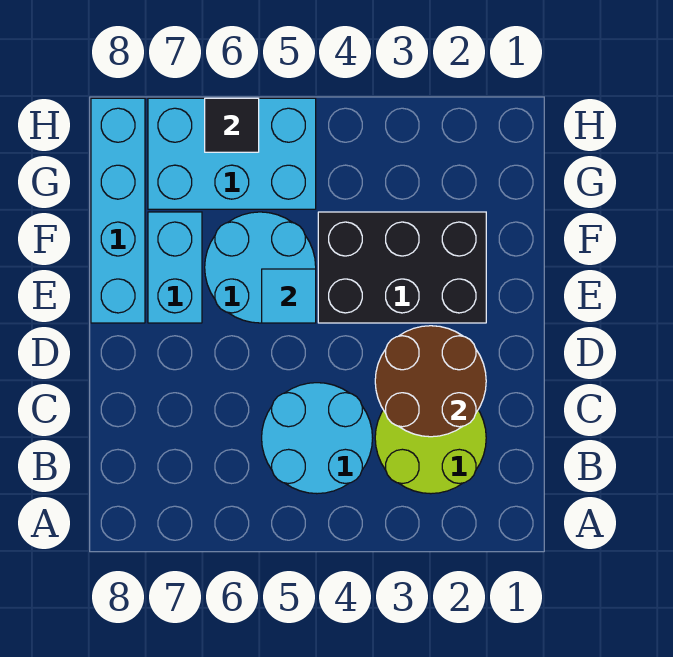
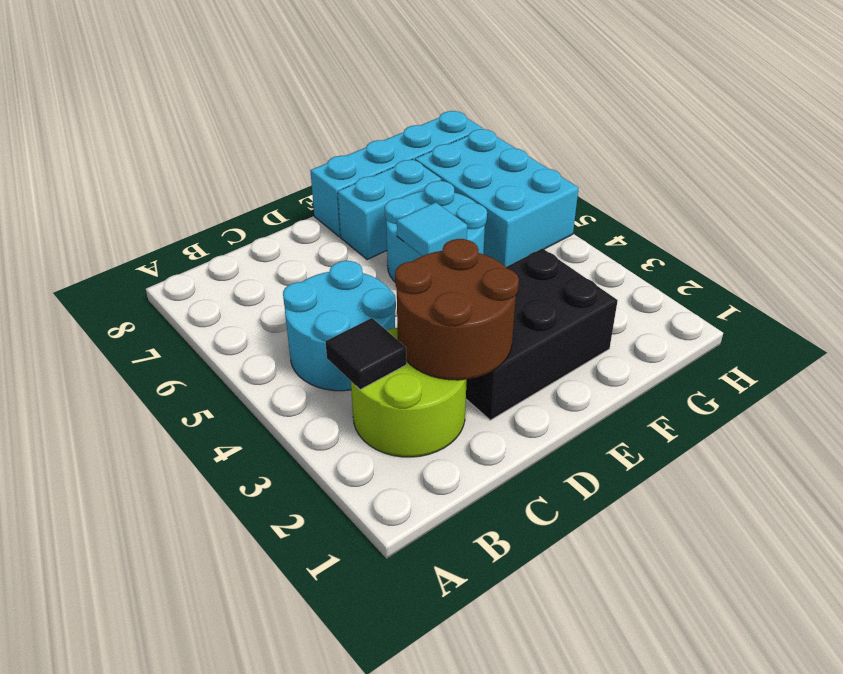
black brick E2:F4 level 1 -> black brick D2:F3 level 1
black tile H6 level 2 -> black tile B3 level 2

